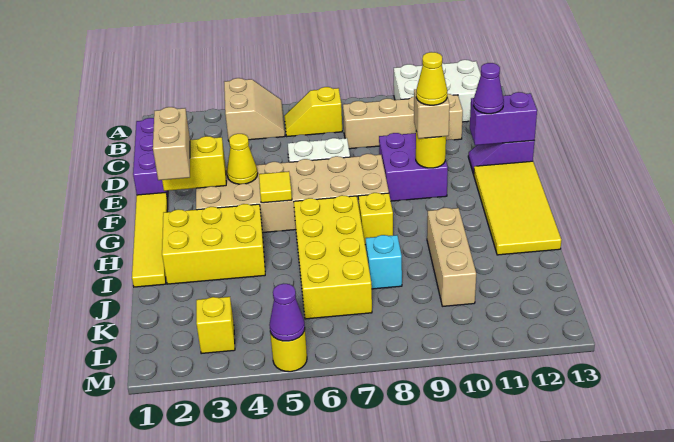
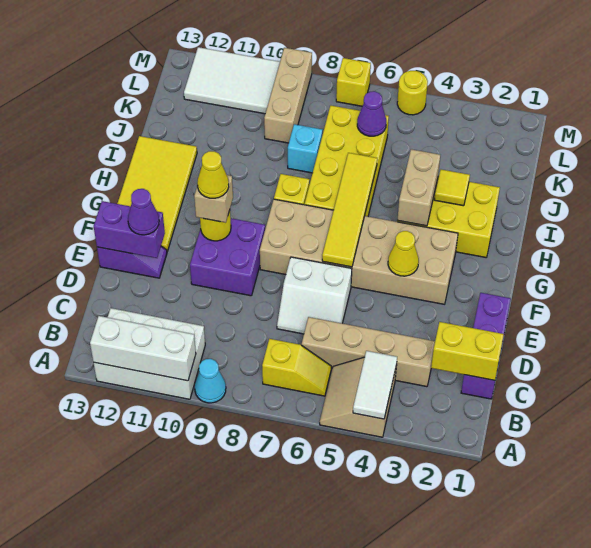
none -> white tile A4:B4 level 2
none -> cyan cone A9 level 1
none -> white brick A10:A12 level 2
tan brick C8:C11 level 1 -> tan brick C3:C6 level 1
yellow tile F1:I1 level 1 -> yellow tile F6:I6 level 2
yellow brick F2:F3 level 2 -> yellow brick C1:C2 level 2
tan brick F2:G2 level 3 -> tan brick H4:I4 level 2
yellow tile G5 level 2 -> yellow tile I3 level 2
tan brick I10:K10 level 1 -> tan brick K9:M9 level 1
yellow brick L3 level 1 -> yellow brick M7 level 1
none -> white tile L10:M12 level 1
purple cone M5 level 2 -> purple cone K6 level 2

